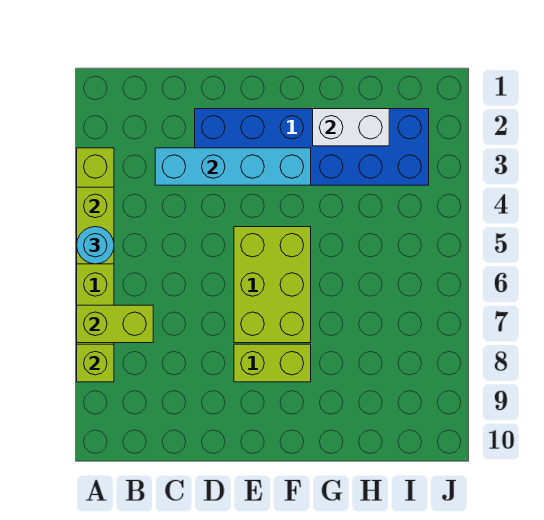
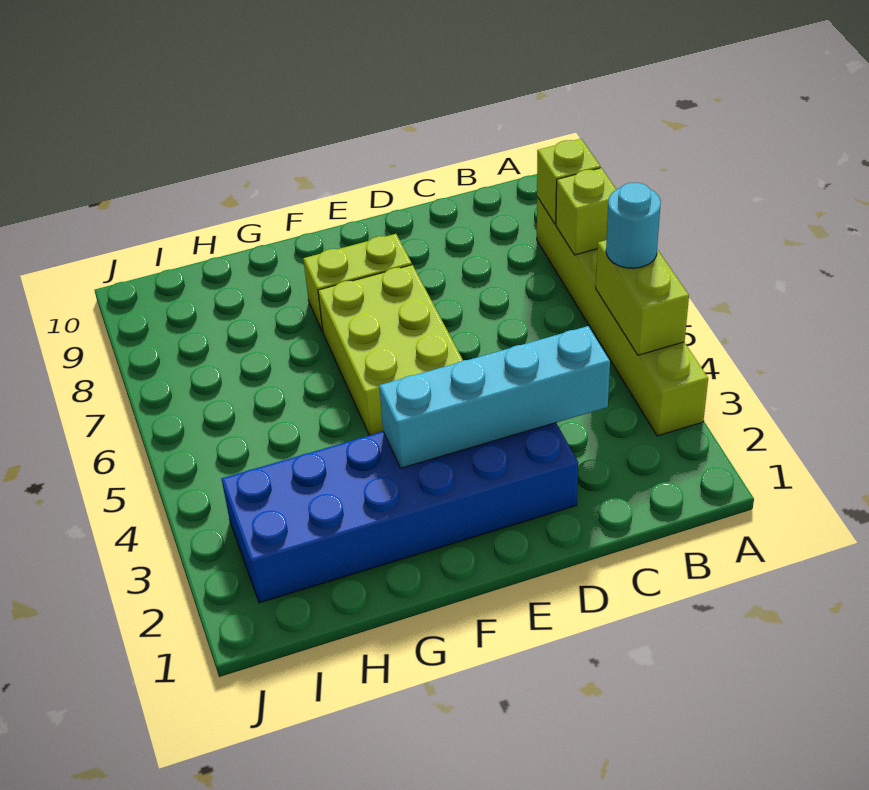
lime brick A7:B7 level 2 -> lime brick A7 level 2
white brick G2:H2 level 2 -> none

